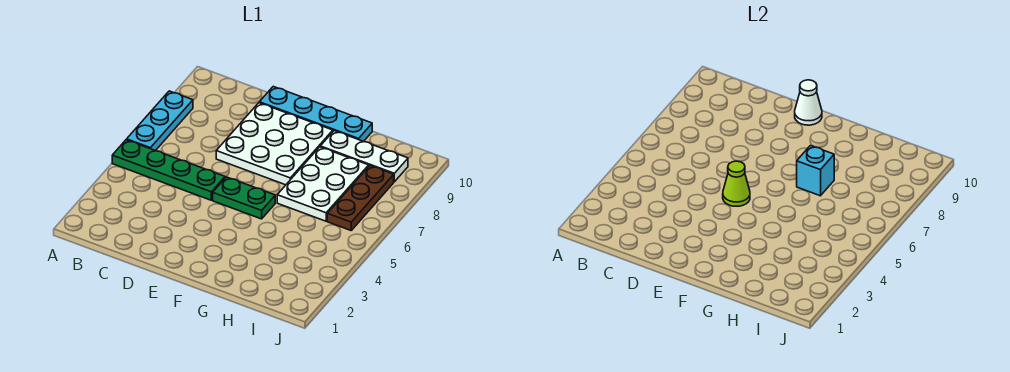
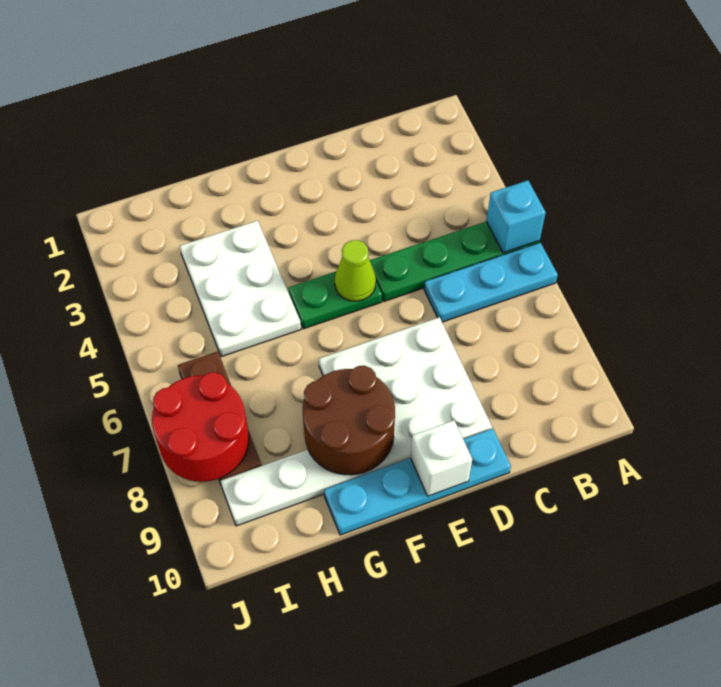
cyan plate A6:A8 level 1 -> cyan plate A6:C6 level 1
white cone E10 level 2 -> white brick E10 level 2
none -> brown round brick F8:G9 level 2
white plate G6:H8 level 1 -> white plate G3:H5 level 1
cyan brick G7 level 2 -> cyan brick A5 level 2
none -> red round brick I7:J8 level 2

